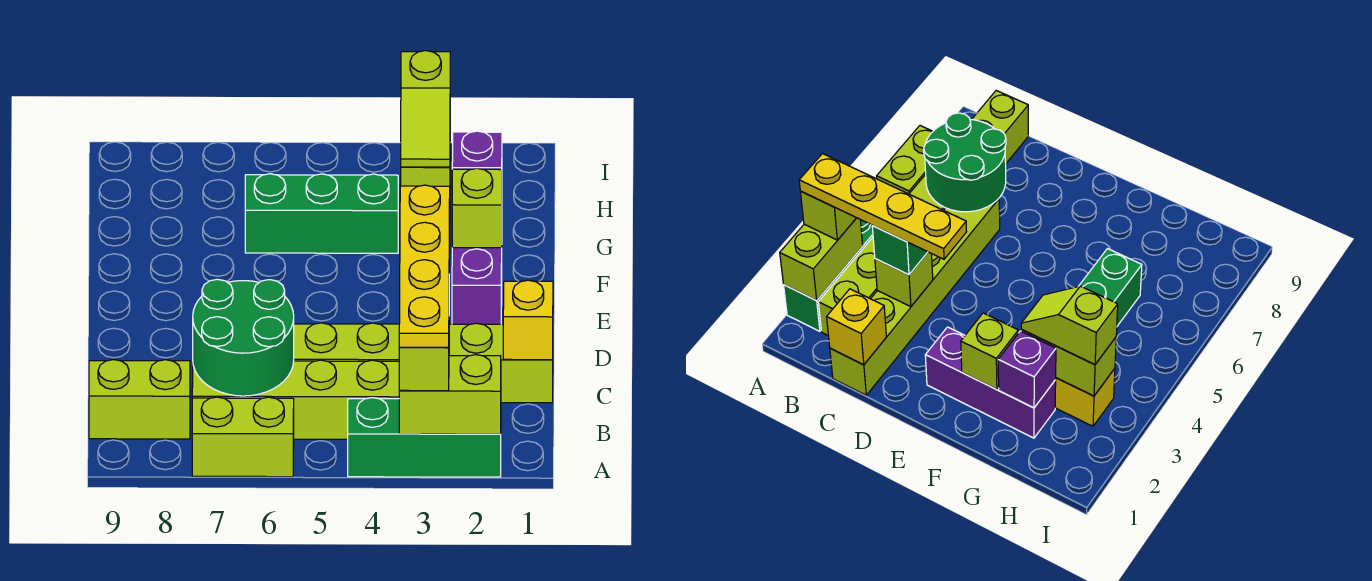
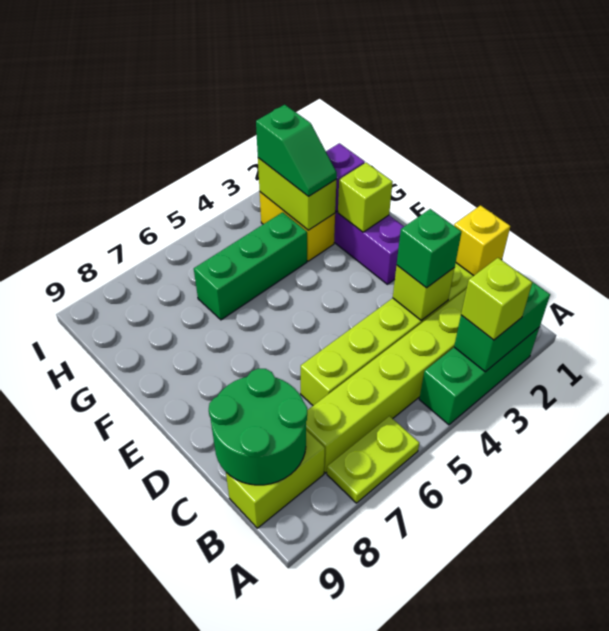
lime brick A2:A3 level 2 -> green brick A2:A3 level 2
yellow plate A3:D3 level 4 -> none
lime brick A6:A7 level 1 -> lime plate A6:A7 level 1
green round brick B6:C7 level 2 -> green round brick B8:C9 level 2
lime slope G3:H3 level 3 top H -> green slope G3:H3 level 3 top H

